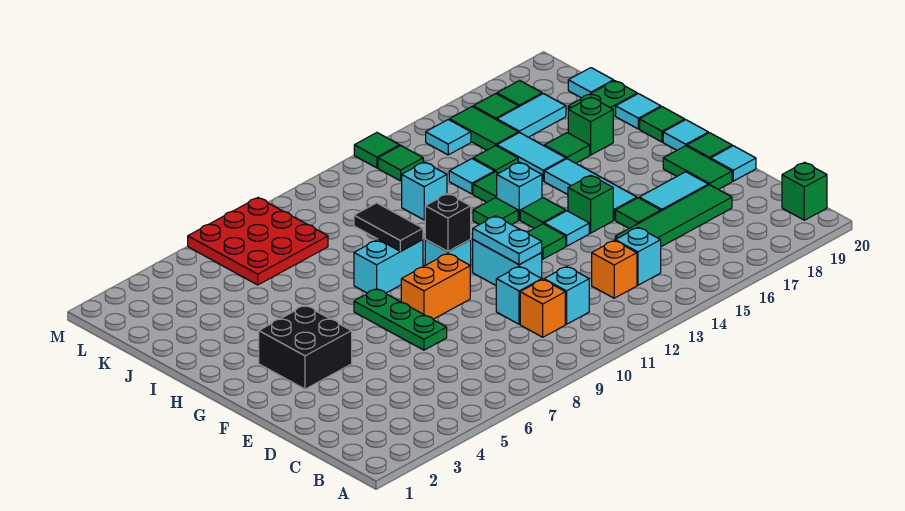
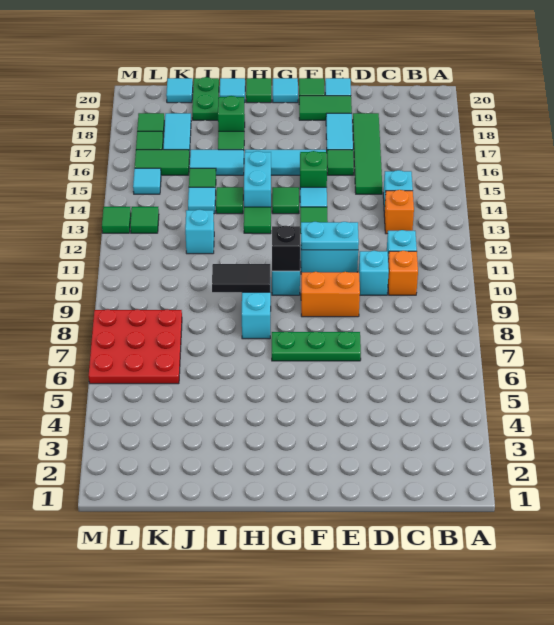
green brick B20 level 1 -> none
black brick F3:G4 level 1 -> none
orange brick F8:F9 level 1 -> orange brick E9:F9 level 1
cyan brick H14 level 1 -> cyan brick H14:H15 level 1

